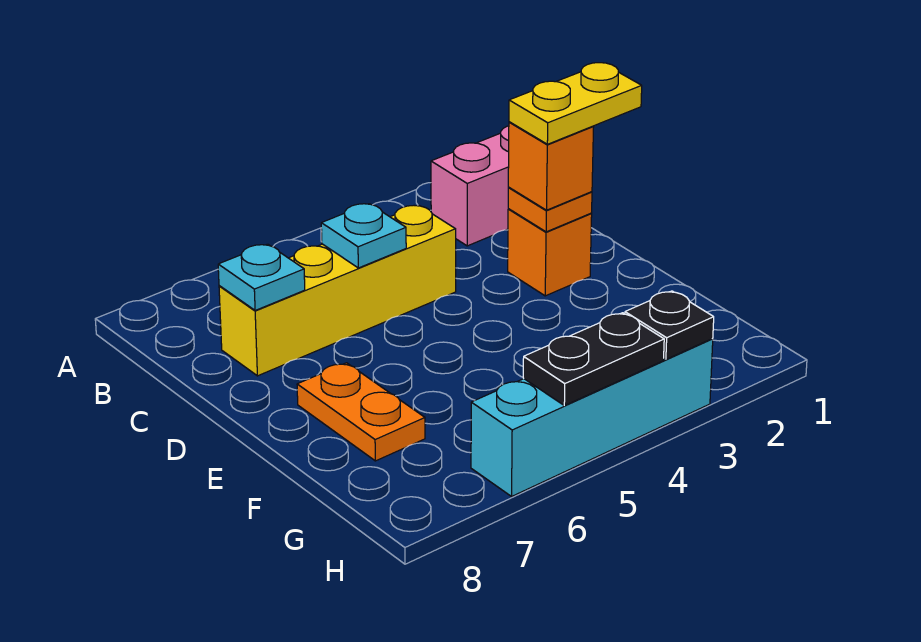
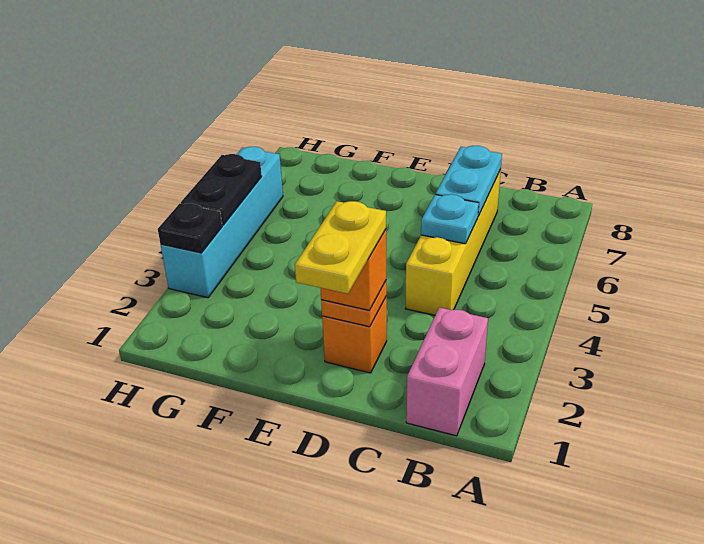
cyan plate C7 level 2 -> cyan plate C6:C7 level 2
orange plate E7:F7 level 1 -> none

